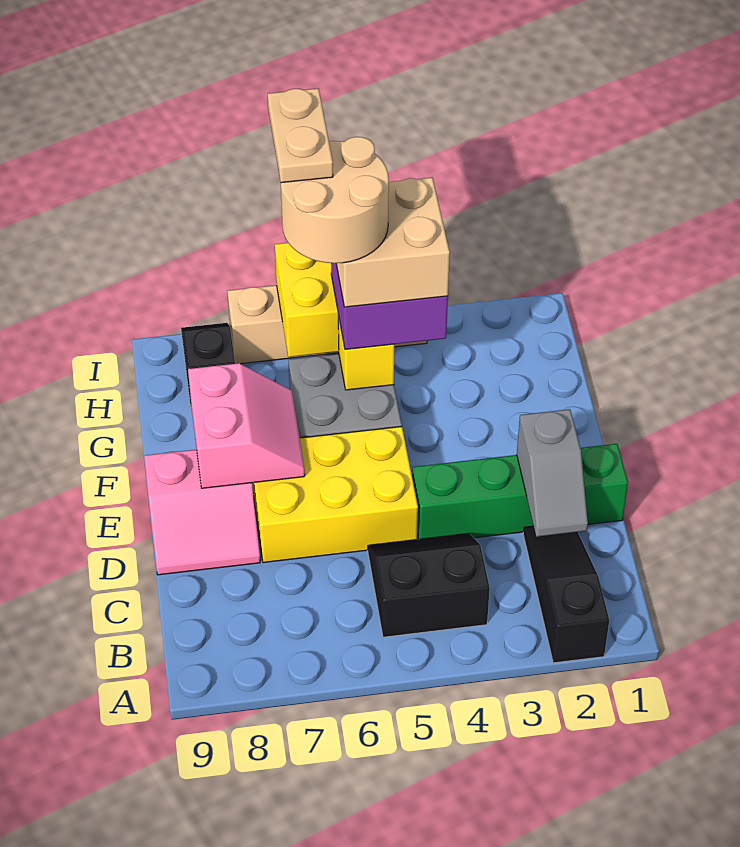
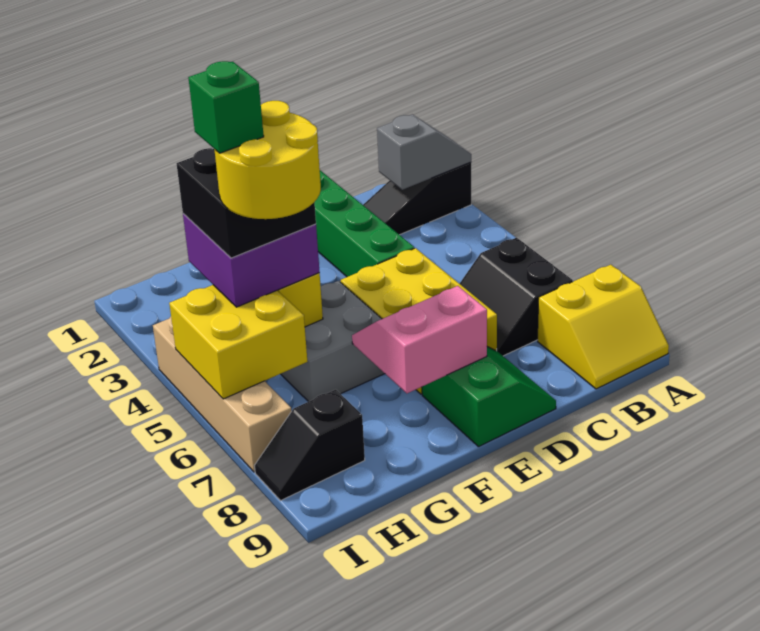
none -> yellow slope A8:B9 level 1 top 8
black slope B4:C5 level 1 top B -> black slope B6:C7 level 1 top B
grey slope C2:D2 level 2 top D -> grey slope A2:B2 level 2 top B
pink slope D8:E9 level 1 top E -> green slope D8:E9 level 1 top E
tan brick G4:H5 level 4 -> black brick G4:H5 level 4
tan round brick G5:H6 level 5 -> yellow round brick G5:H6 level 5
none -> green brick H5 level 6
tan plate H6:I6 level 6 -> none

